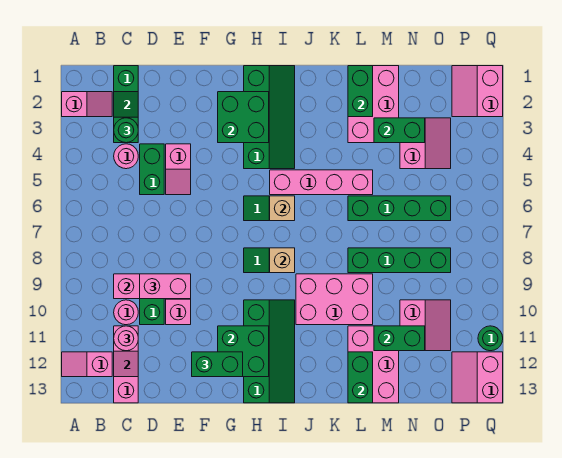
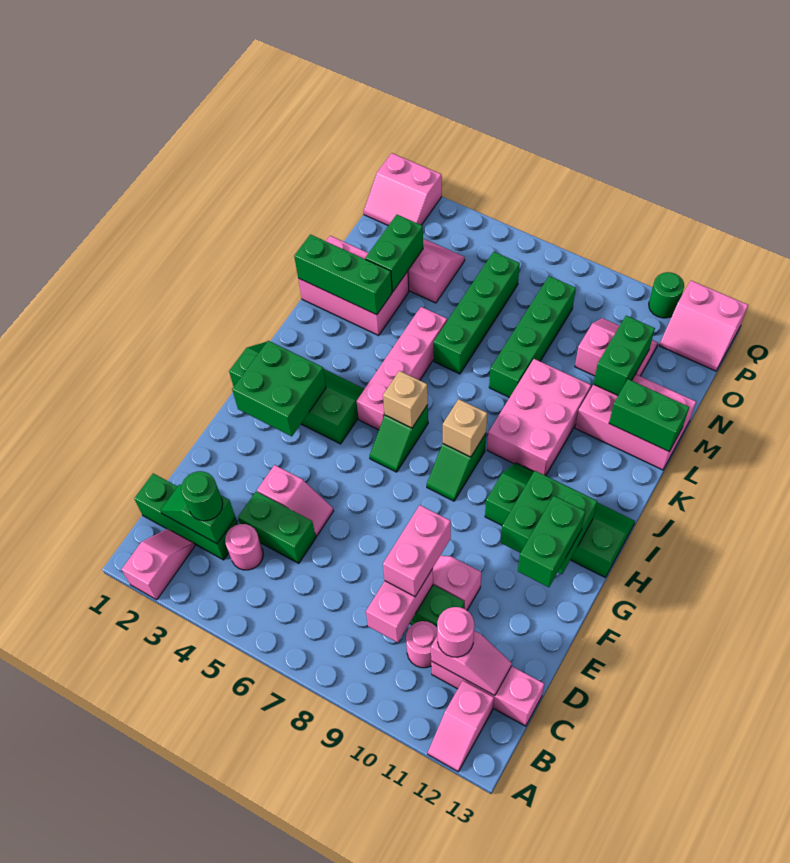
green brick L1:L2 level 2 -> green brick L1:L3 level 2

